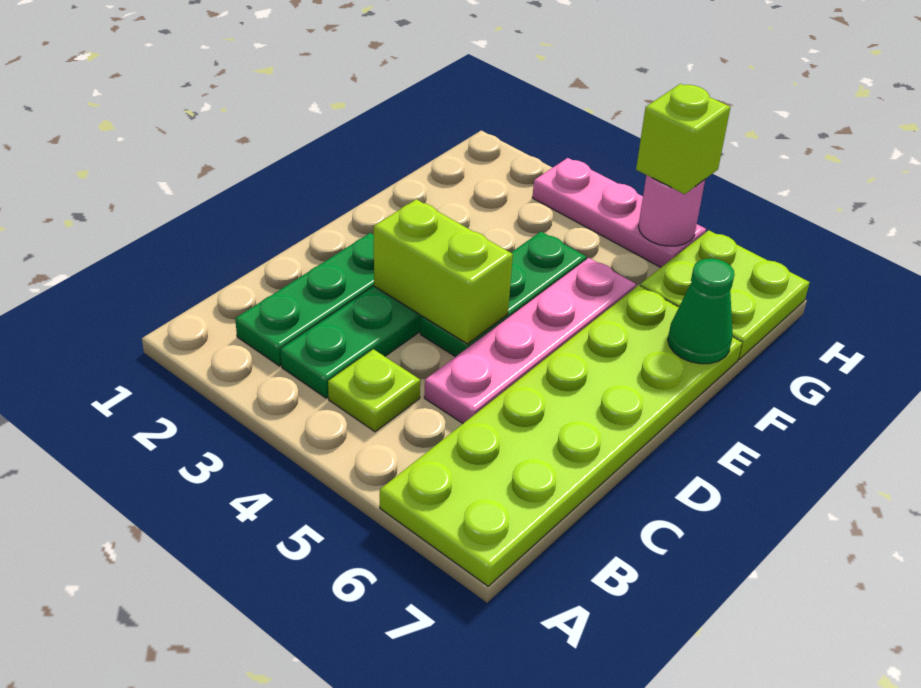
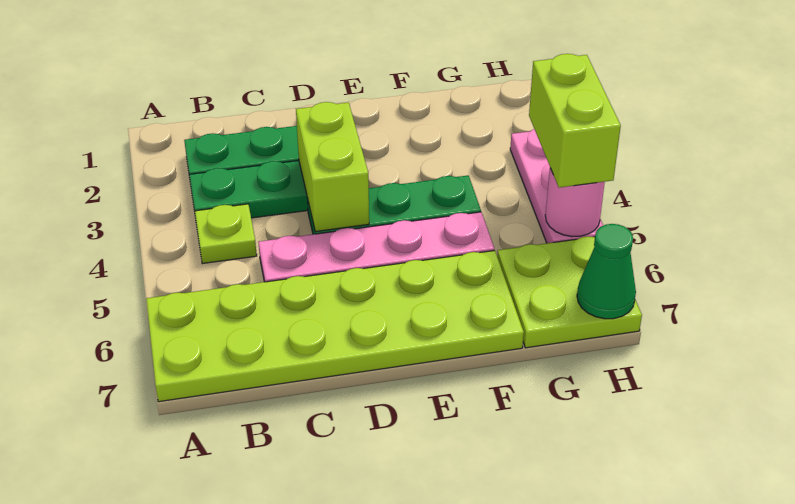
green cone F7 level 2 -> green cone H7 level 2
lime brick H5 level 3 -> lime brick H4:H5 level 3

